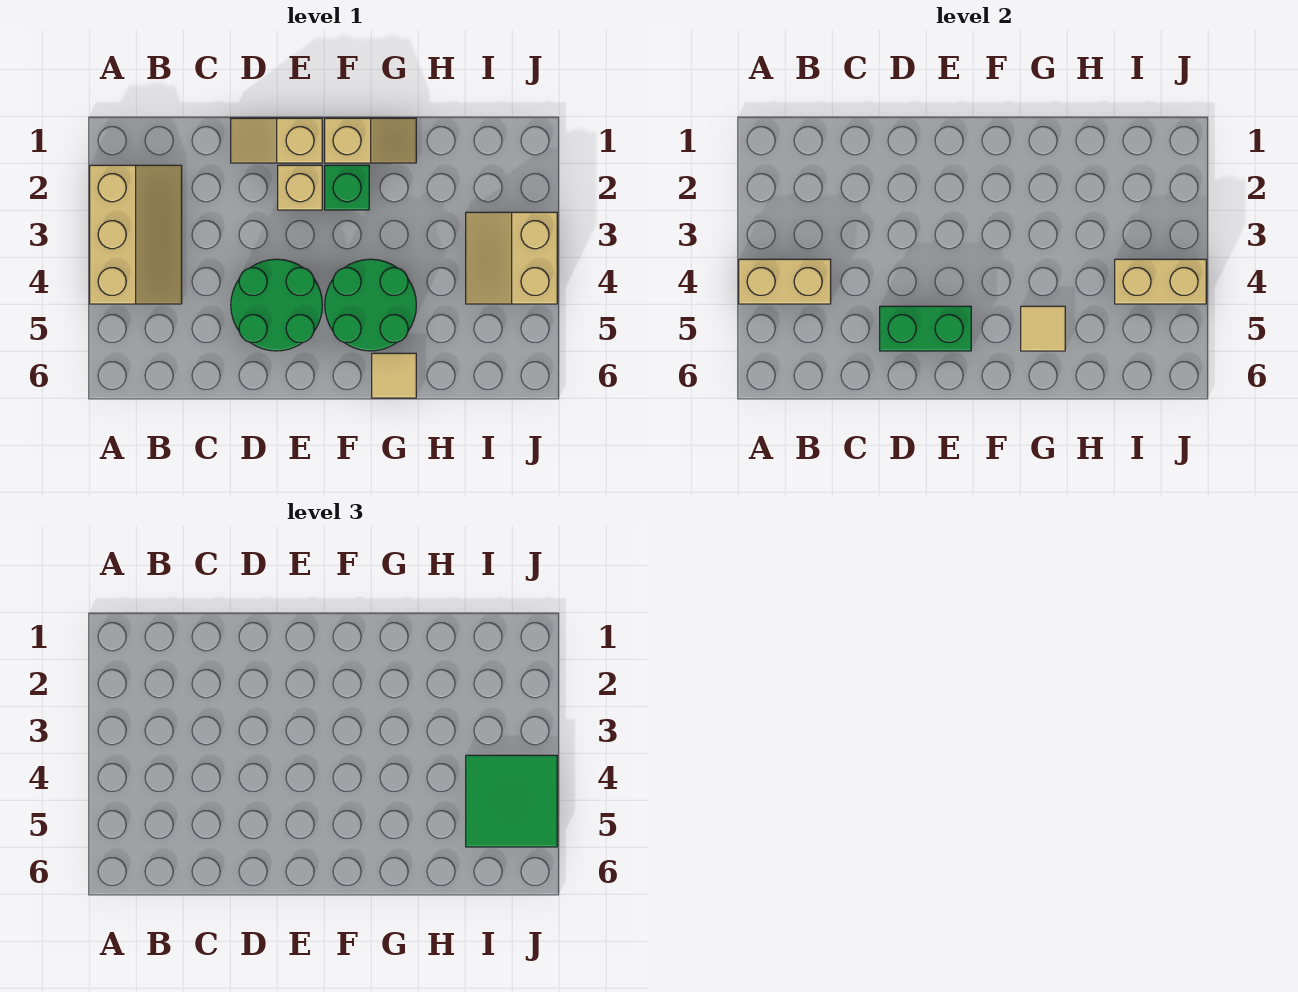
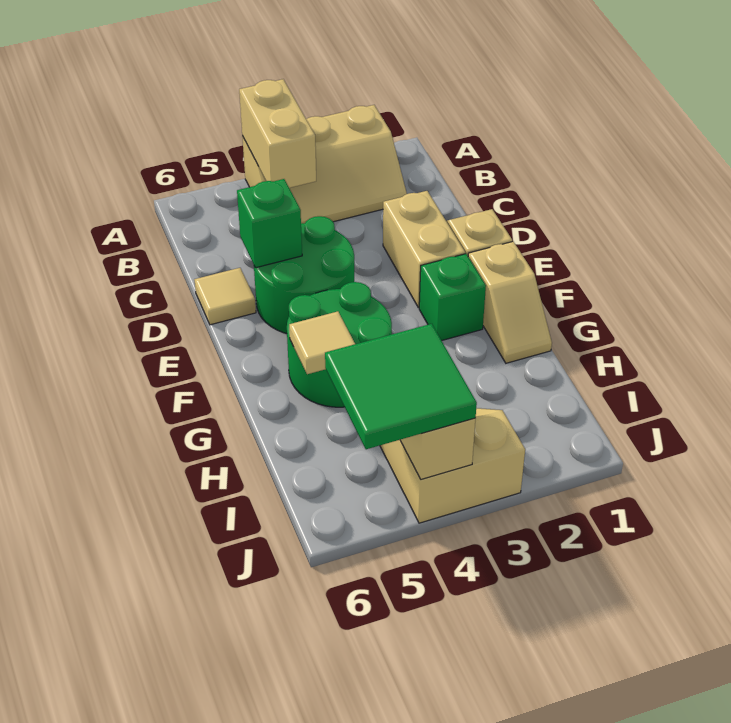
green brick D5:E5 level 2 -> green brick D5 level 2
tan brick E2 level 1 -> tan brick D2:E2 level 1
tan tile G6 level 1 -> tan tile D6 level 1

